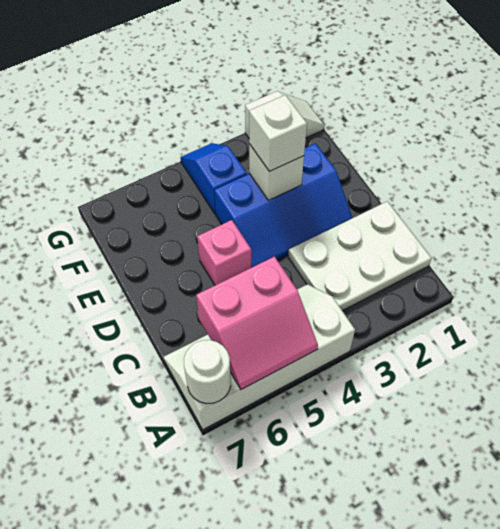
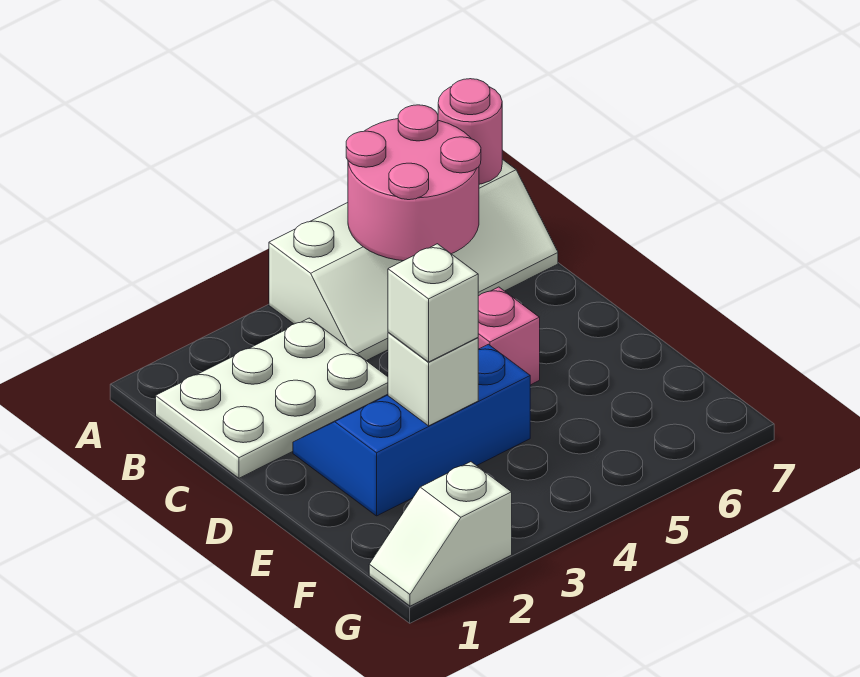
pink slope A5:B6 level 2 top B -> pink round brick A5:B6 level 2
white round brick A7 level 2 -> pink round brick A7 level 2
blue slope F4:G4 level 1 top F -> none

